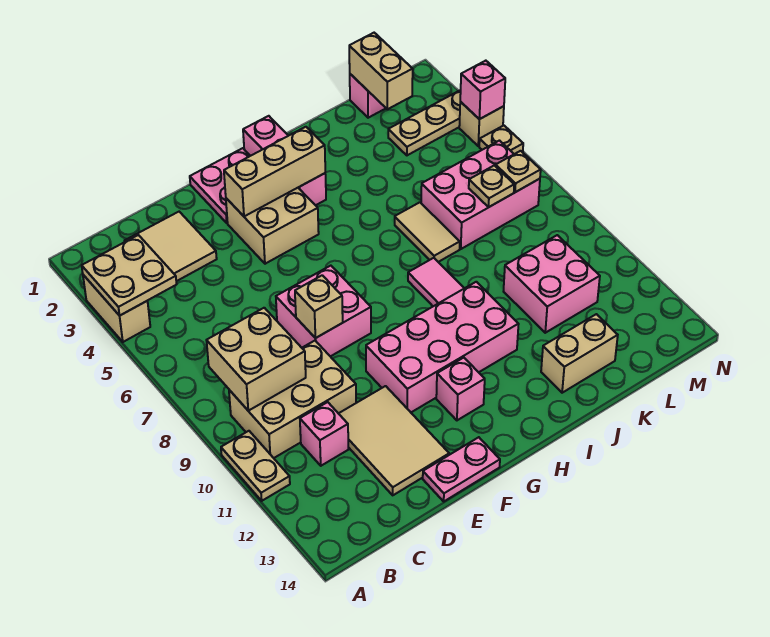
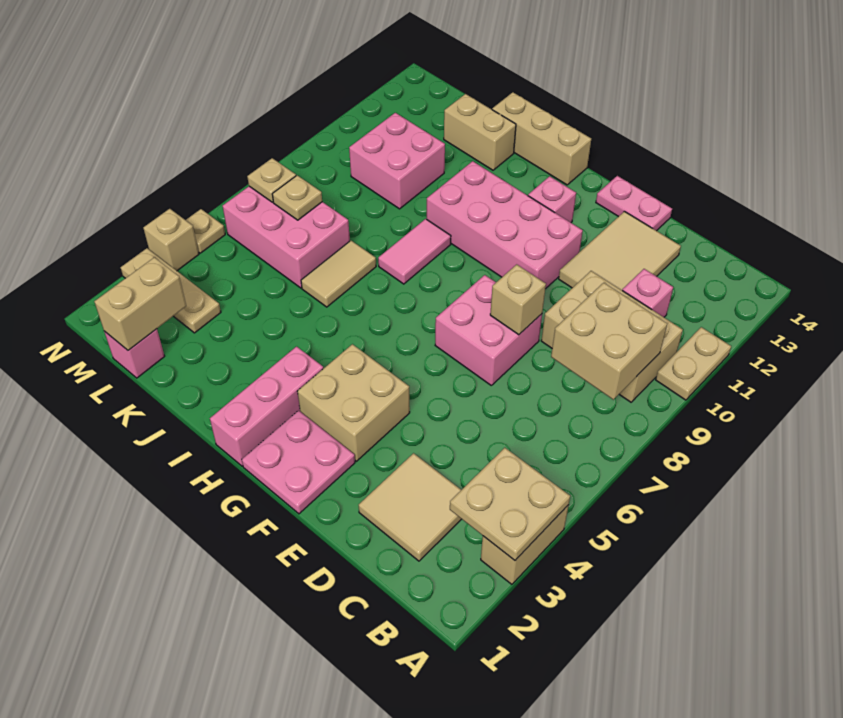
tan brick F3:H3 level 2 -> tan brick H14:J14 level 1
pink brick N4 level 2 -> none

